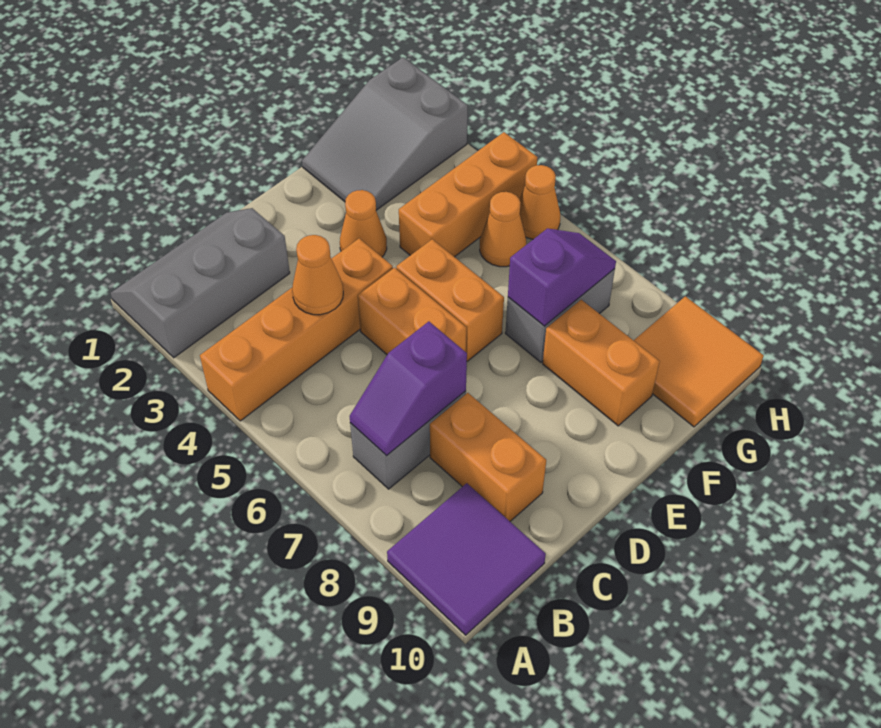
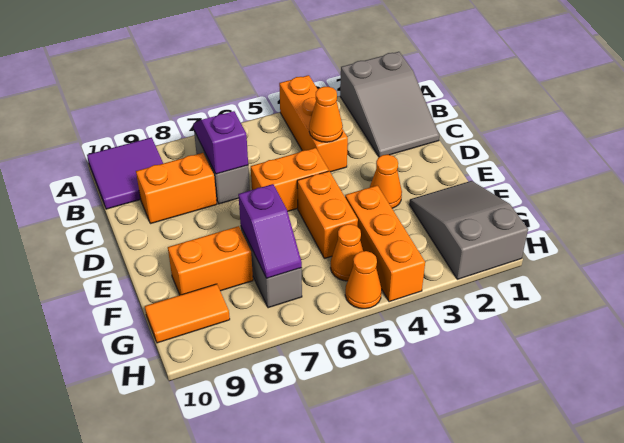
grey slope A1:C2 level 1 top 2 -> grey slope A1:C2 level 1 top A
orange brick A4:D4 level 1 -> orange brick A4:C4 level 1
orange brick E5:E6 level 1 -> orange brick E5:F5 level 1
orange tile G9:H10 level 1 -> orange tile G9:G10 level 1

